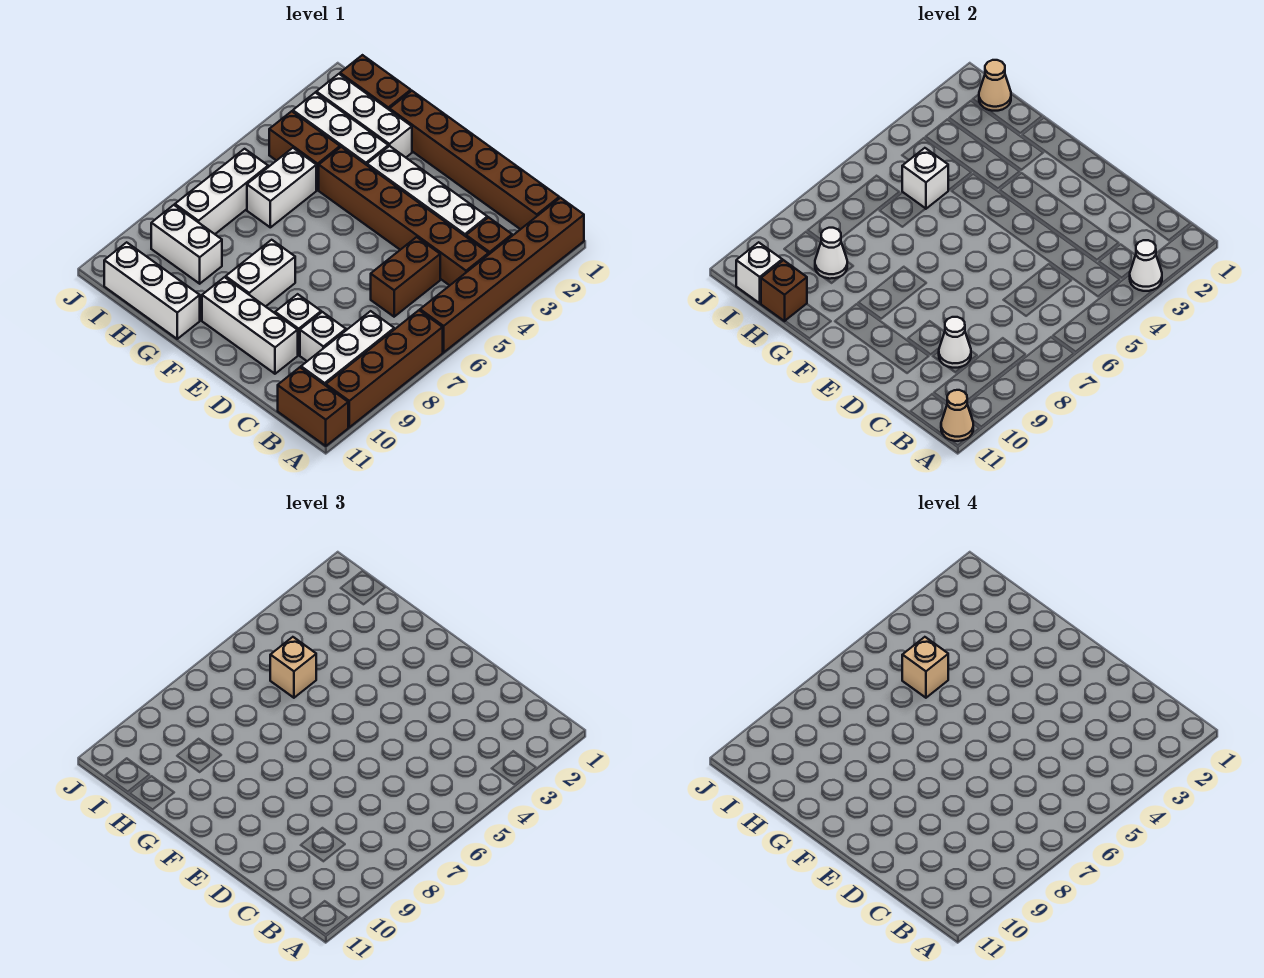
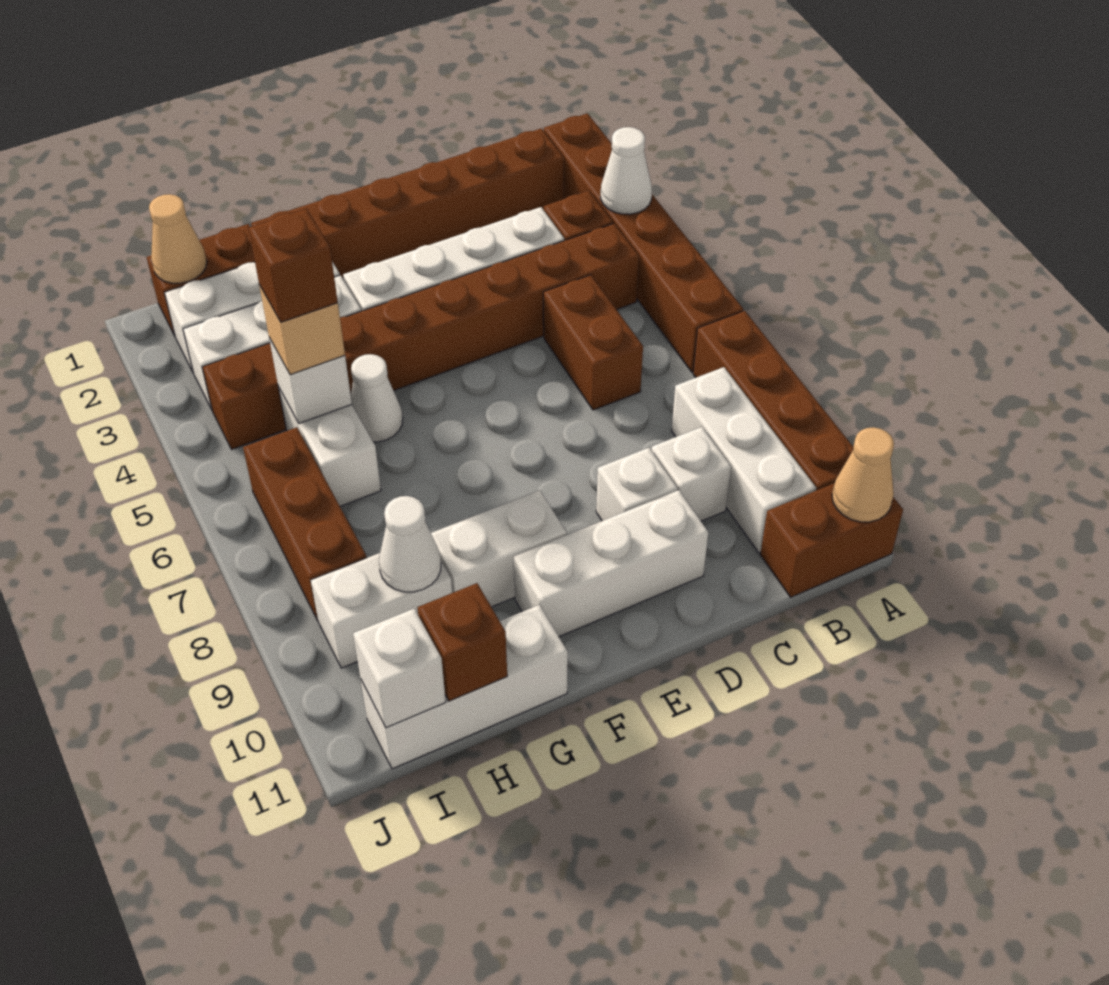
white cone C9 level 2 -> white cone G5 level 1
white brick F8:F9 level 1 -> white brick F9:G9 level 1
tan brick H5 level 4 -> brown brick H5 level 4
white brick I6:I8 level 1 -> brown brick I6:I8 level 1

